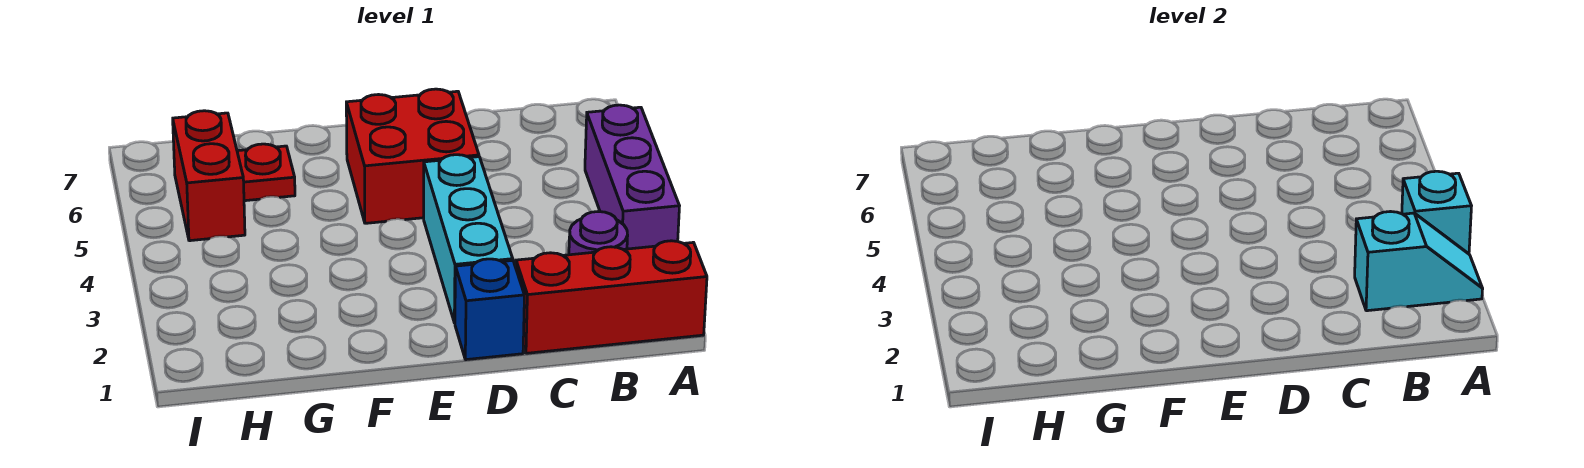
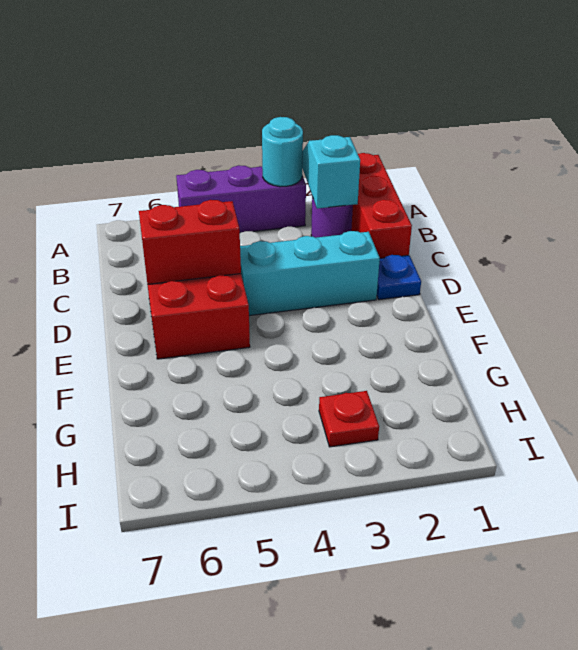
cyan brick A3 level 2 -> cyan round brick A3 level 2
blue brick D1 level 1 -> blue plate D1 level 1
red plate G6 level 1 -> red plate H3 level 1
red brick H5:H6 level 1 -> red brick D5:D6 level 2

